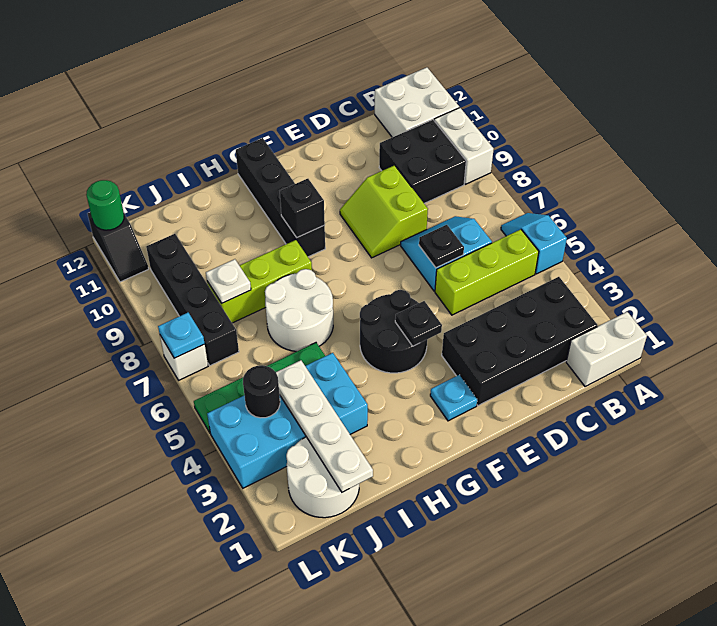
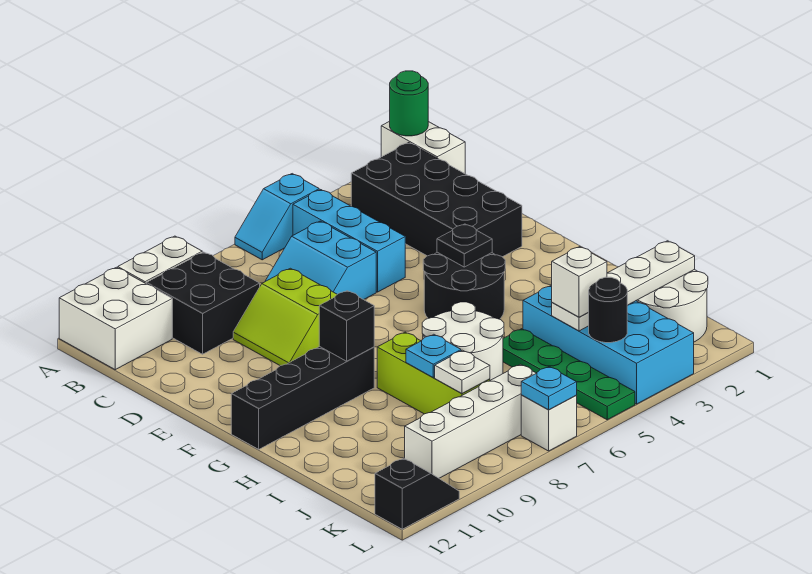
lime brick B5:D5 level 1 -> cyan brick B5:D5 level 1
black plate D6 level 2 -> none
lime slope D8:E9 level 1 top D -> lime slope D8:E9 level 1 top 8
cyan plate F2 level 1 -> cyan plate I8 level 2
none -> white brick J4 level 3
black brick K7:K10 level 1 -> white brick K7:K10 level 1
green round brick L12 level 2 -> green round brick A1 level 2

